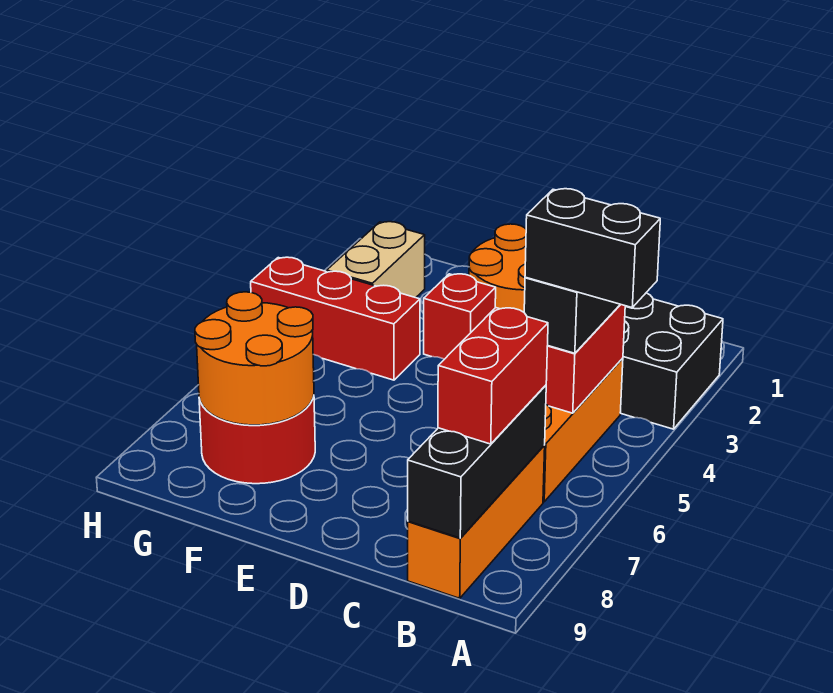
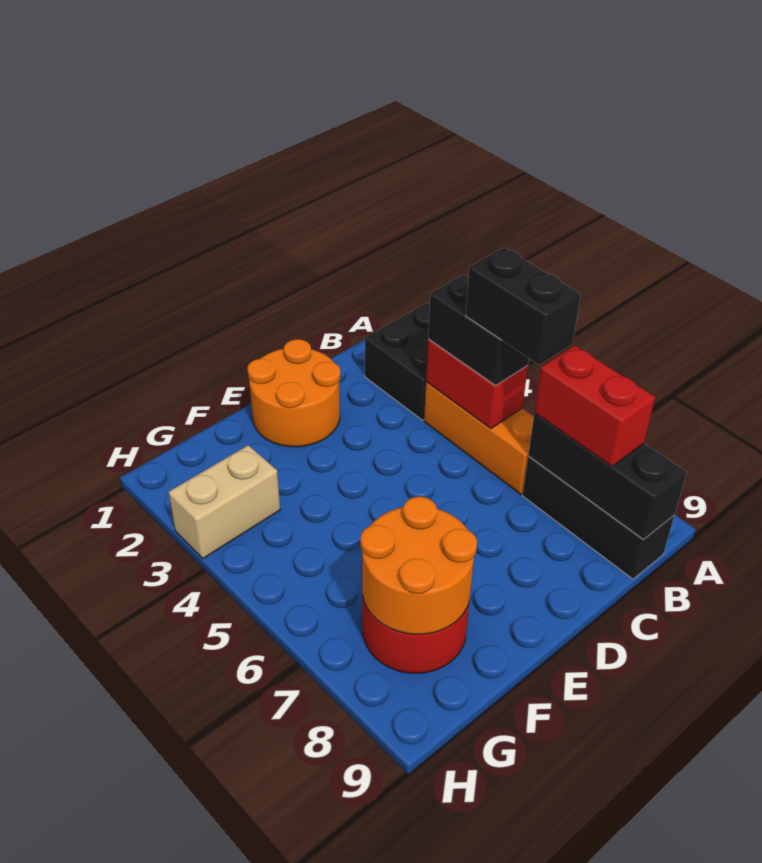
black brick A5:B5 level 4 -> black brick B5:B6 level 4
orange brick B7:B9 level 1 -> black brick B7:B9 level 1
red brick E3 level 1 -> none
red brick F4:H4 level 1 -> none
tan brick G2:G3 level 1 -> tan brick G3:H3 level 1

